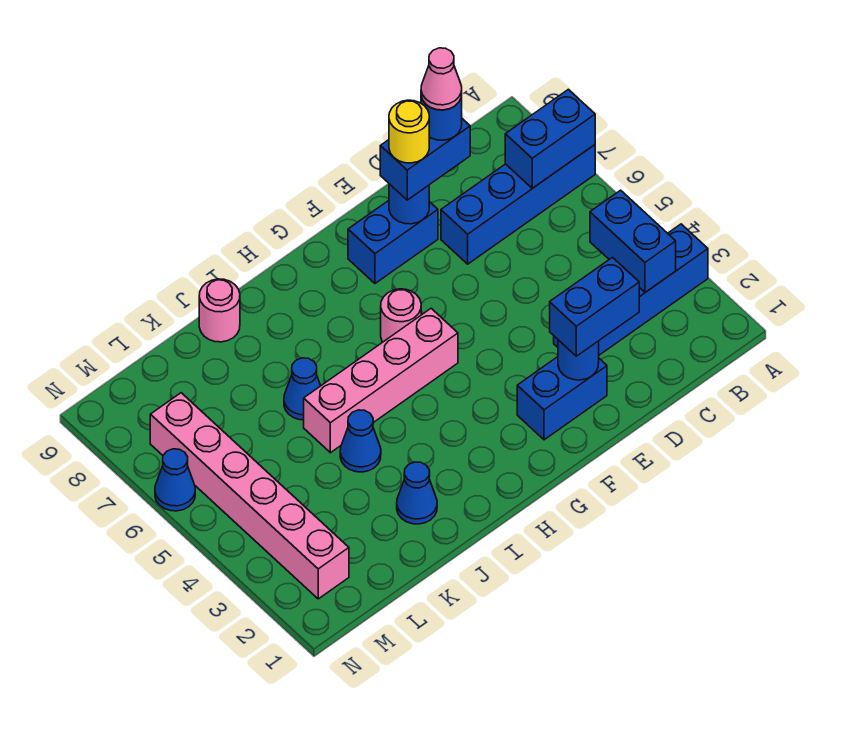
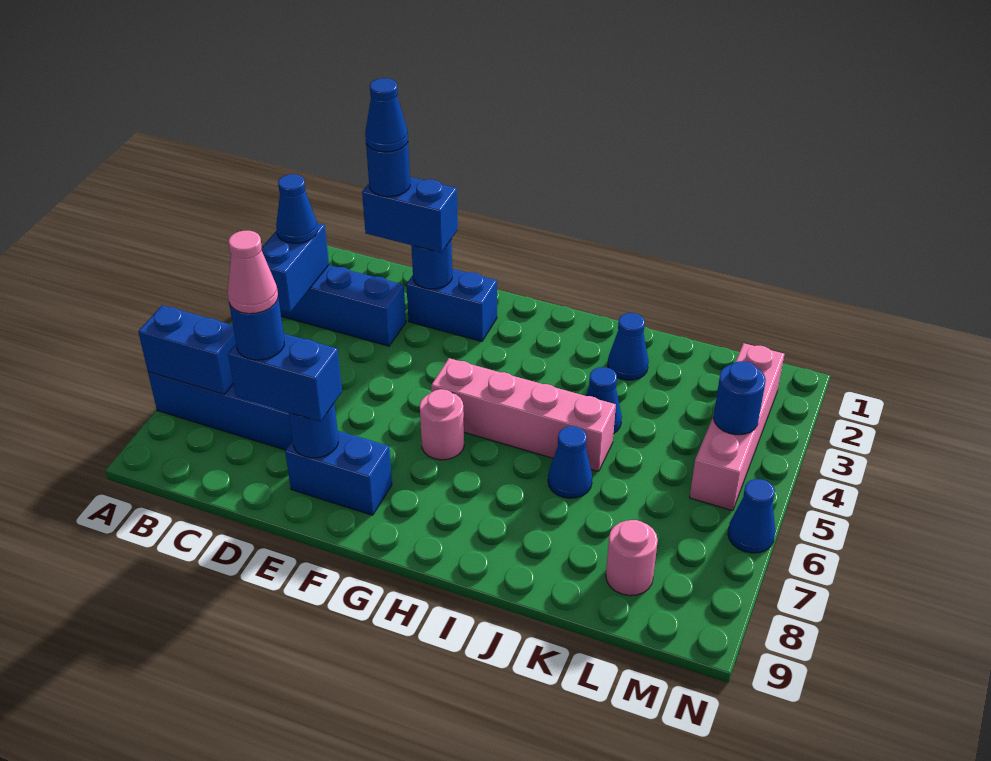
none -> blue cone B3 level 3
none -> blue round brick D2 level 4
none -> blue cone D2 level 5
yellow round brick E8 level 4 -> none
pink round brick J9 level 1 -> pink round brick L8 level 1
pink brick M2:M7 level 1 -> pink brick M2:M5 level 1
none -> blue round brick M4 level 2

